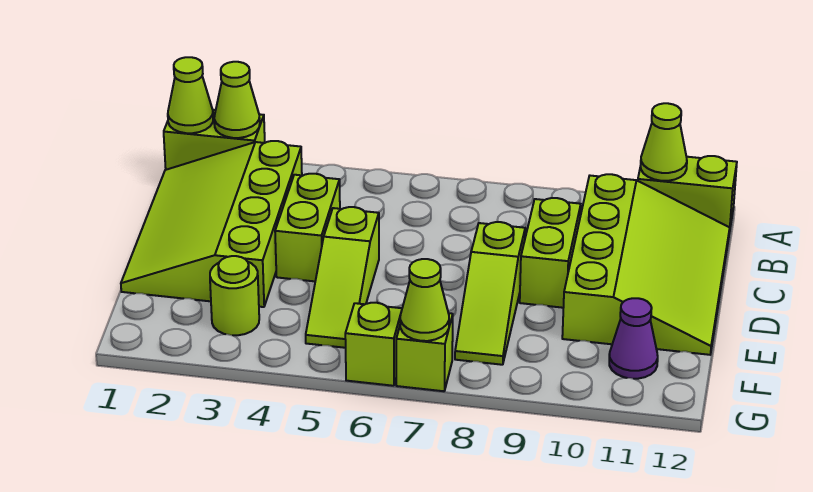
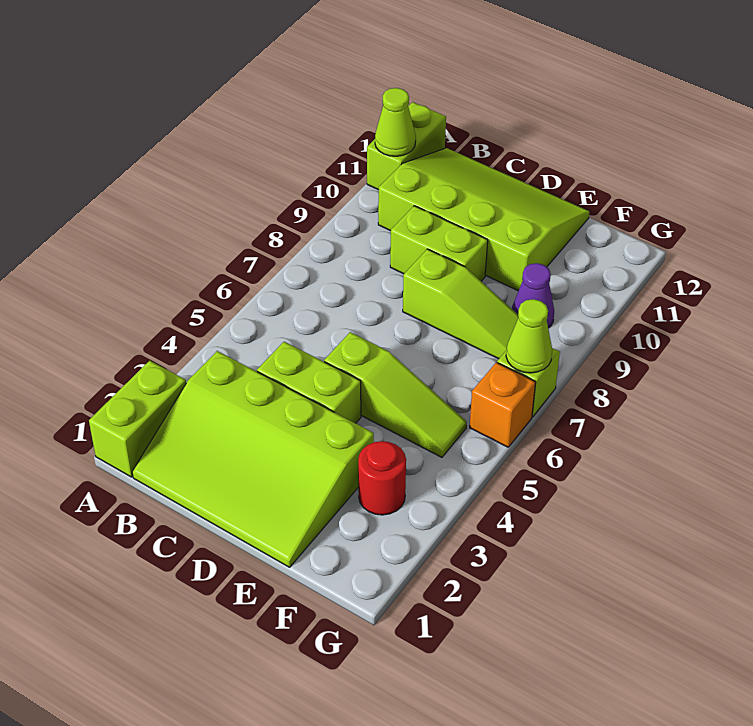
lime cone A1 level 2 -> none
lime cone A2 level 2 -> none
lime round brick F3 level 1 -> red round brick F3 level 1
purple cone F11 level 1 -> purple cone F9 level 1
lime brick G6 level 1 -> orange brick G6 level 1

